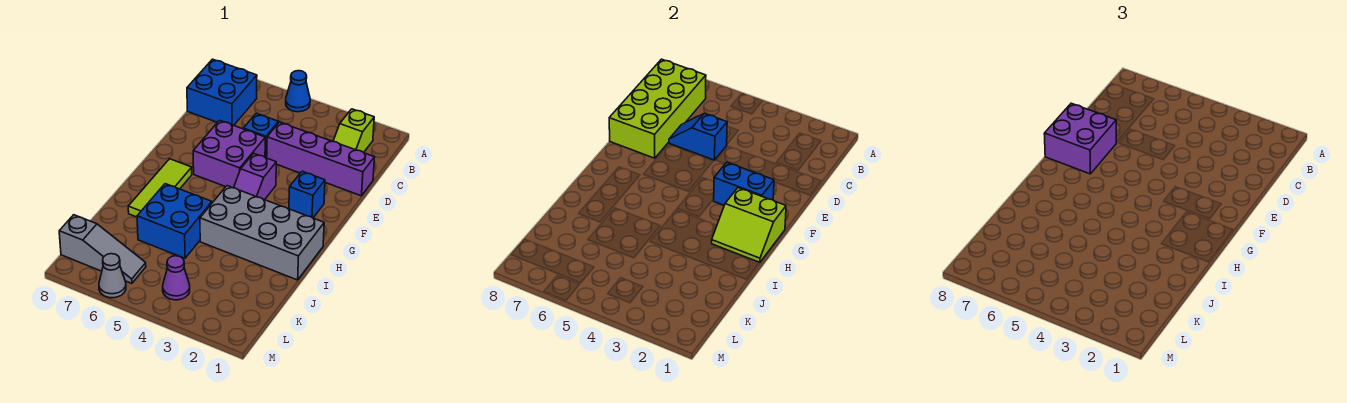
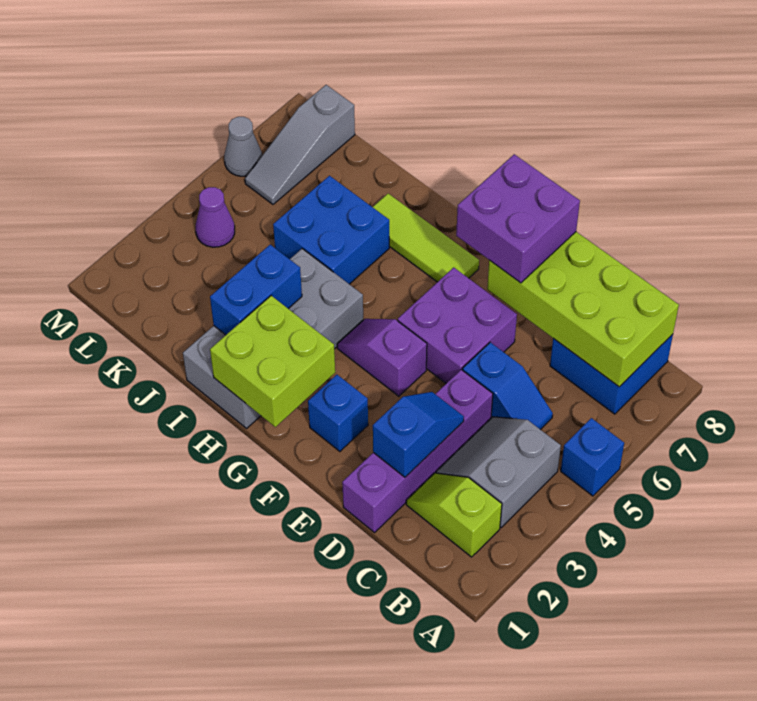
blue cone A5 level 1 -> blue brick A5 level 1
none -> grey slope B3:C4 level 1 top B
blue slope D5:D6 level 2 top 5 -> blue slope D2:D3 level 2 top 2
blue brick F2:F3 level 2 -> blue brick I2:I3 level 2
lime slope G1:H2 level 2 top G -> lime brick G1:H2 level 2

